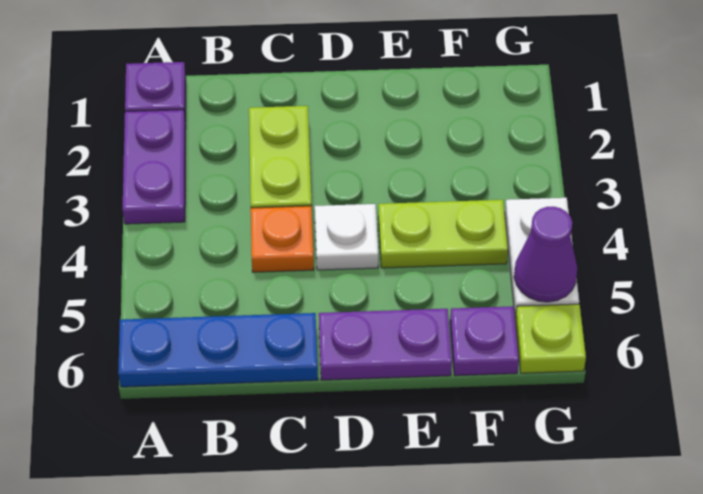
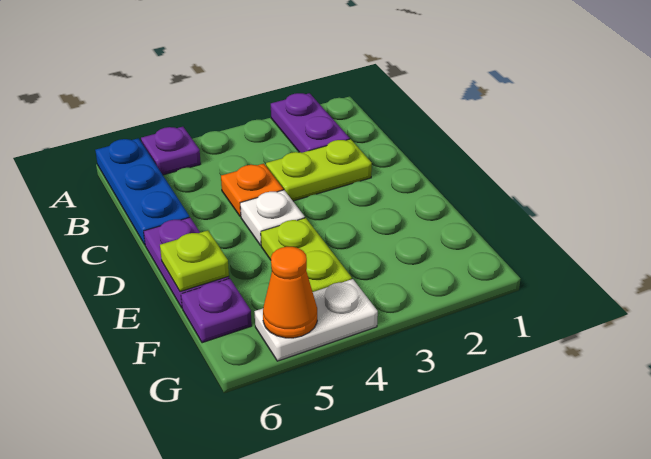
purple plate A1 level 1 -> purple plate A5 level 1
purple plate A2:A3 level 1 -> purple plate A2:B2 level 1
purple cone G5 level 2 -> orange cone G5 level 2
lime plate G6 level 1 -> lime plate E6 level 2

